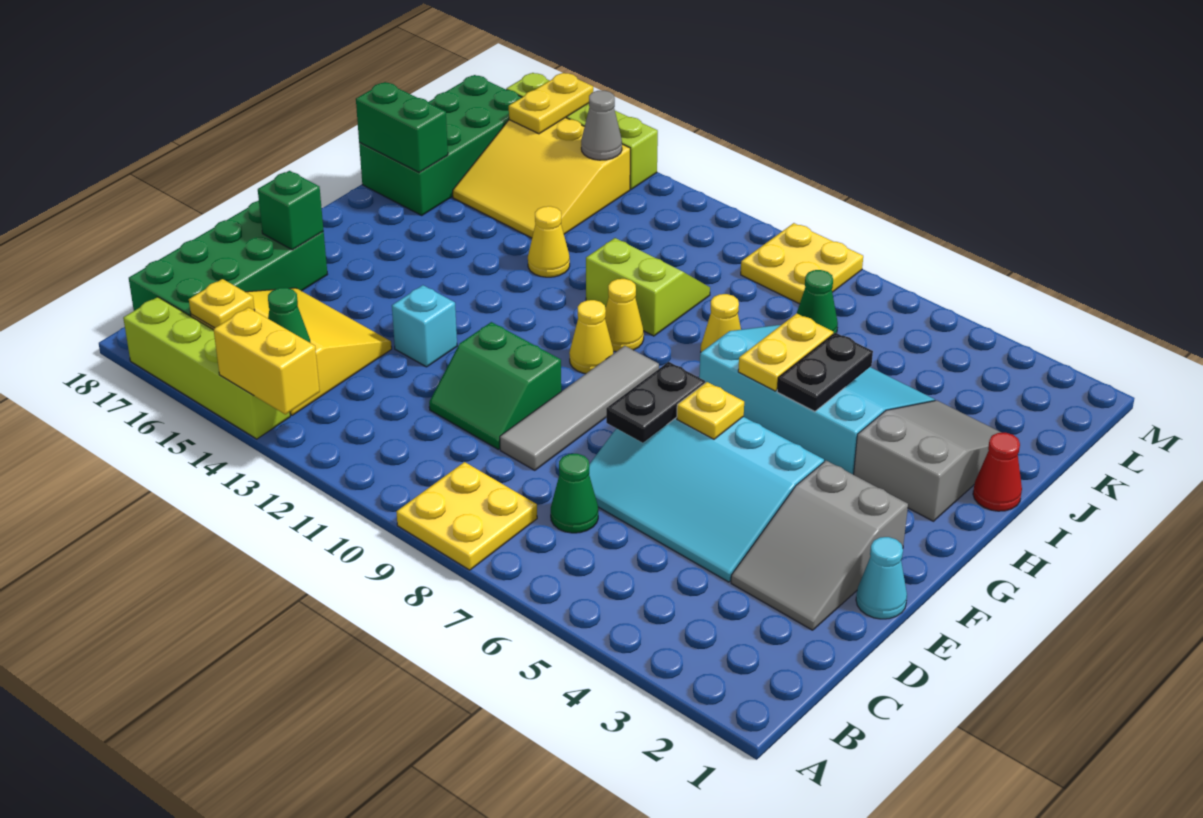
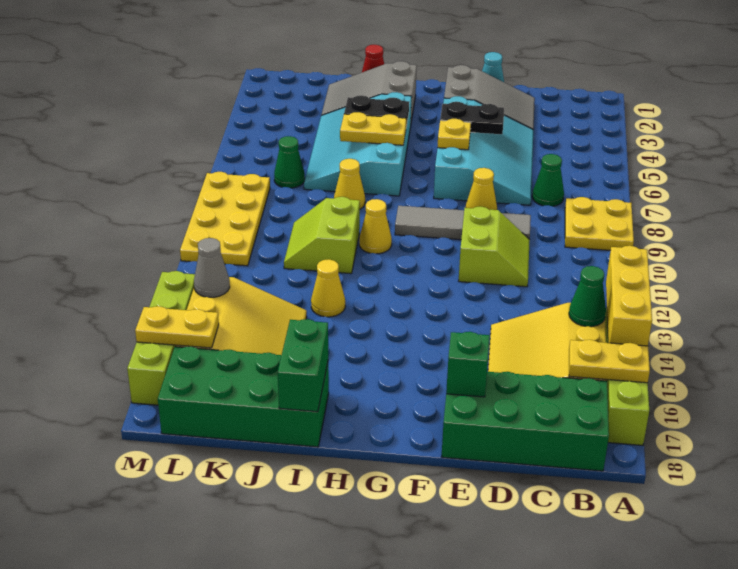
yellow brick A13:A14 level 2 -> yellow brick A13:A15 level 2
yellow plate B16 level 2 -> yellow plate A16:B16 level 2
green slope D10:E11 level 1 top E -> lime slope D10:E11 level 1 top E
black plate E7:F7 level 2 -> black plate E5:F5 level 2
cyan brick E13 level 1 -> none
yellow cone G10 level 1 -> yellow cone E8 level 1
yellow plate L8:M9 level 1 -> yellow plate L8:M11 level 1

